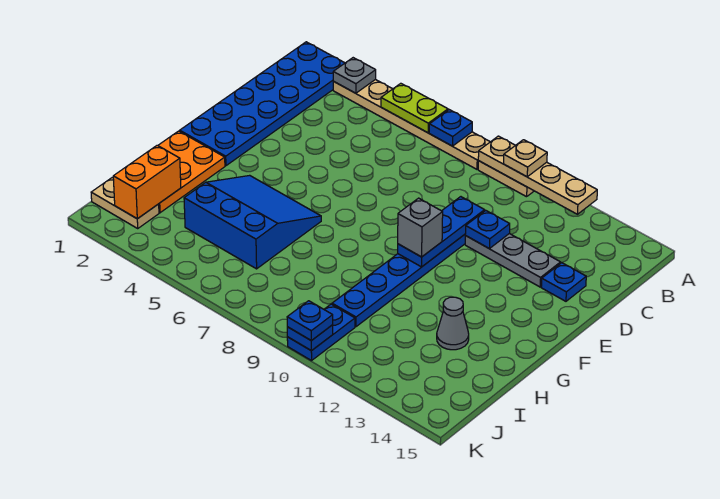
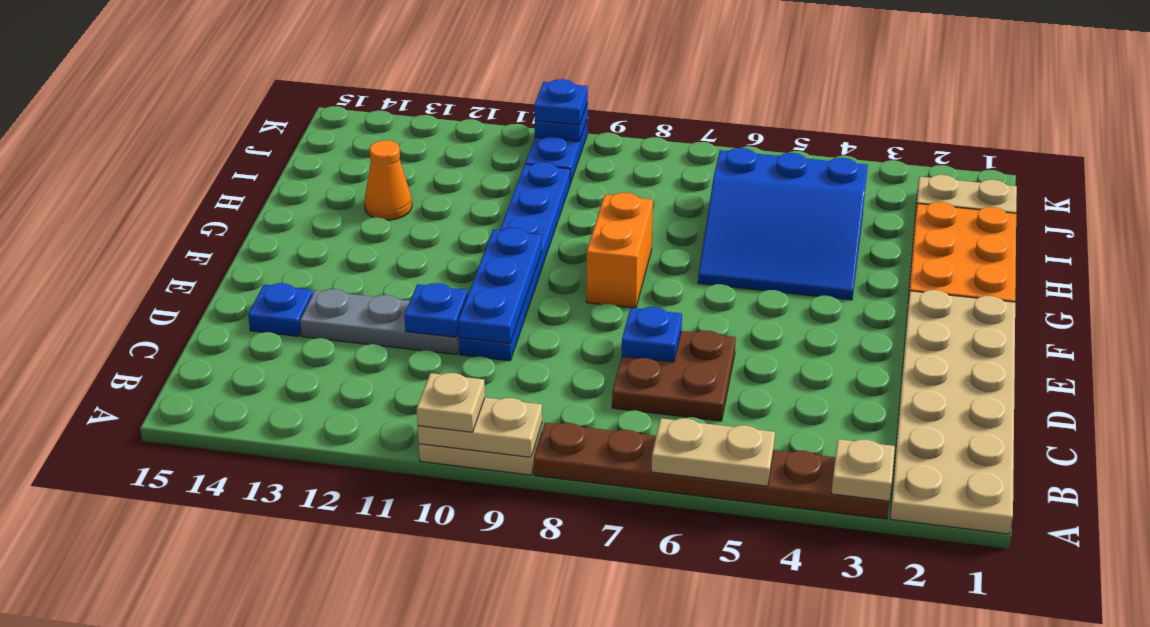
blue plate A1:F2 level 1 -> tan plate A1:F2 level 1
tan plate A3:A8 level 1 -> brown plate A3:A8 level 1
grey plate A3 level 2 -> tan plate A3 level 2
lime plate A5:A6 level 2 -> tan plate A5:A6 level 2
blue plate A7 level 2 -> blue plate D7 level 2
tan plate A9:A12 level 2 -> tan plate A9:A10 level 2
none -> brown plate C6:D7 level 1
grey brick F10 level 3 -> none
grey cone H13 level 1 -> orange cone H13 level 1
orange brick I2:J2 level 2 -> orange brick F8:G8 level 1

